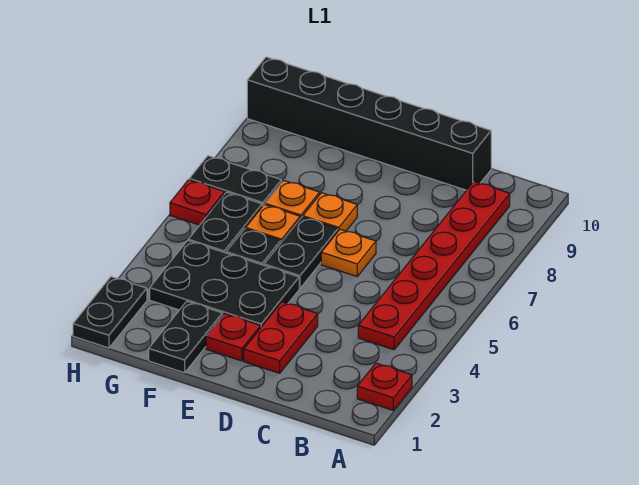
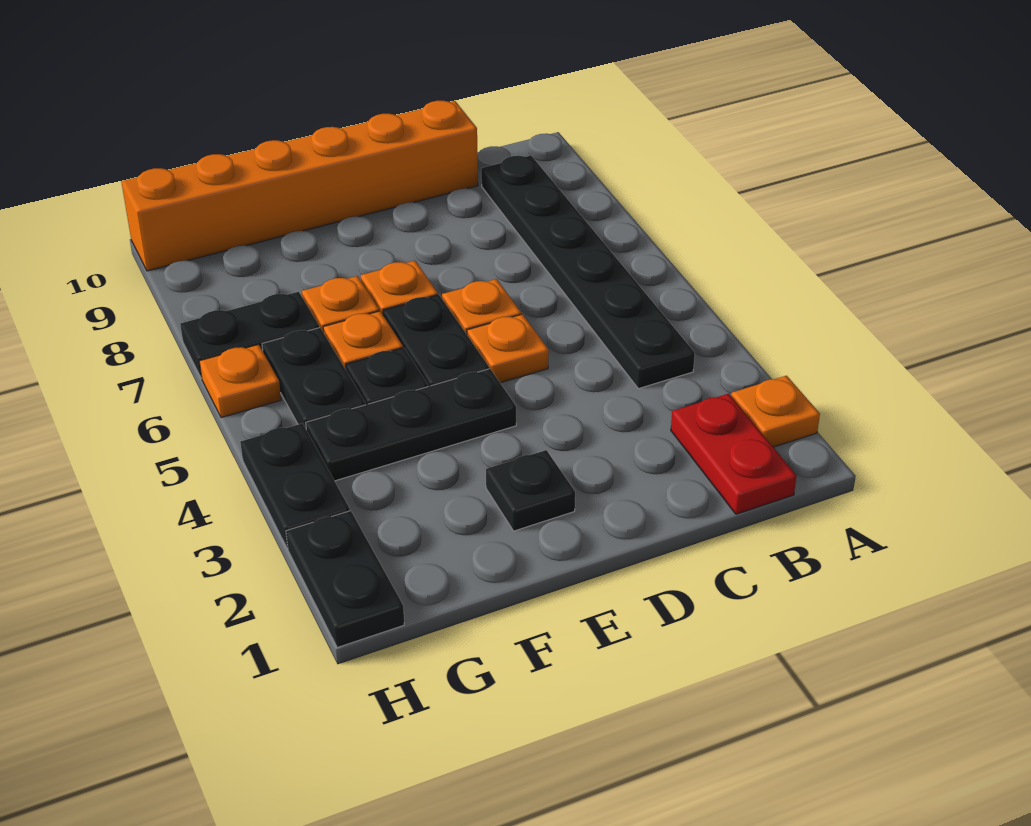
red plate A2 level 1 -> orange plate A2 level 1
red plate B4:B9 level 1 -> black plate B4:B9 level 1
black brick C10:H10 level 1 -> orange brick C10:H10 level 1
red plate D2:D3 level 1 -> red plate B1:B2 level 1
none -> orange plate D5 level 1
red plate E2 level 1 -> black plate E2 level 1
black plate E3:G4 level 1 -> black plate E4:G4 level 1
black plate F1:F2 level 1 -> black plate H3:H4 level 1
red plate H6 level 1 -> orange plate H6 level 1

